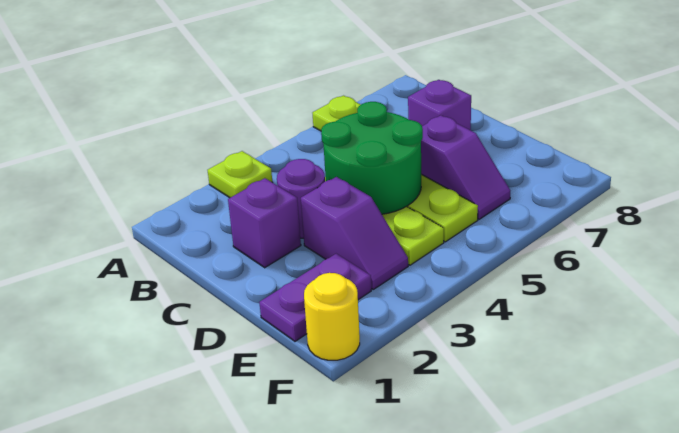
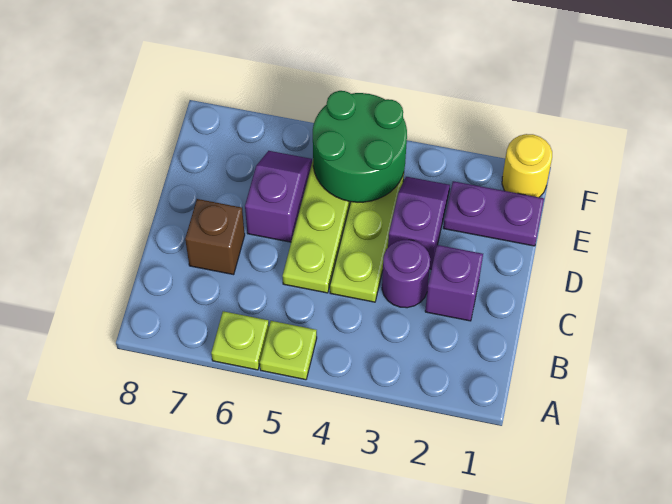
lime plate A3 level 1 -> lime plate A5 level 1
green round brick C4:D5 level 2 -> green round brick E4:F5 level 2
purple brick C7 level 1 -> brown brick C7 level 1

